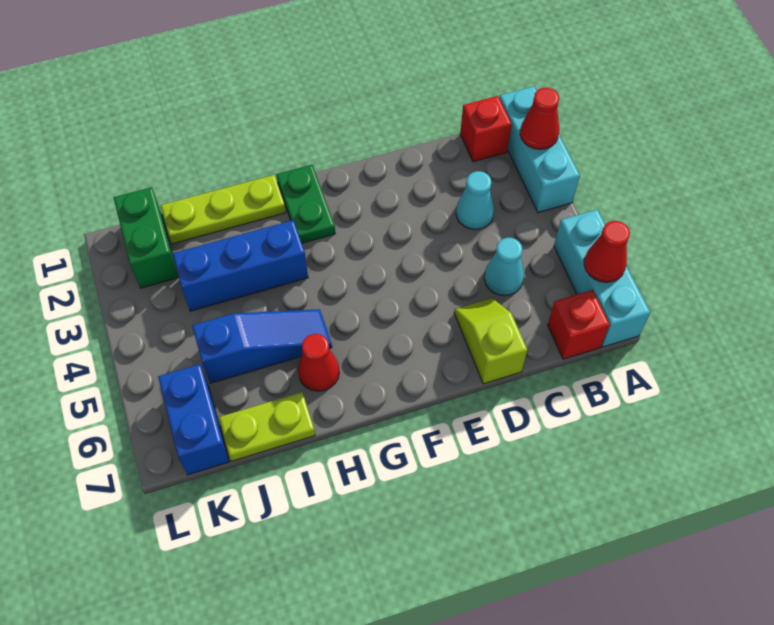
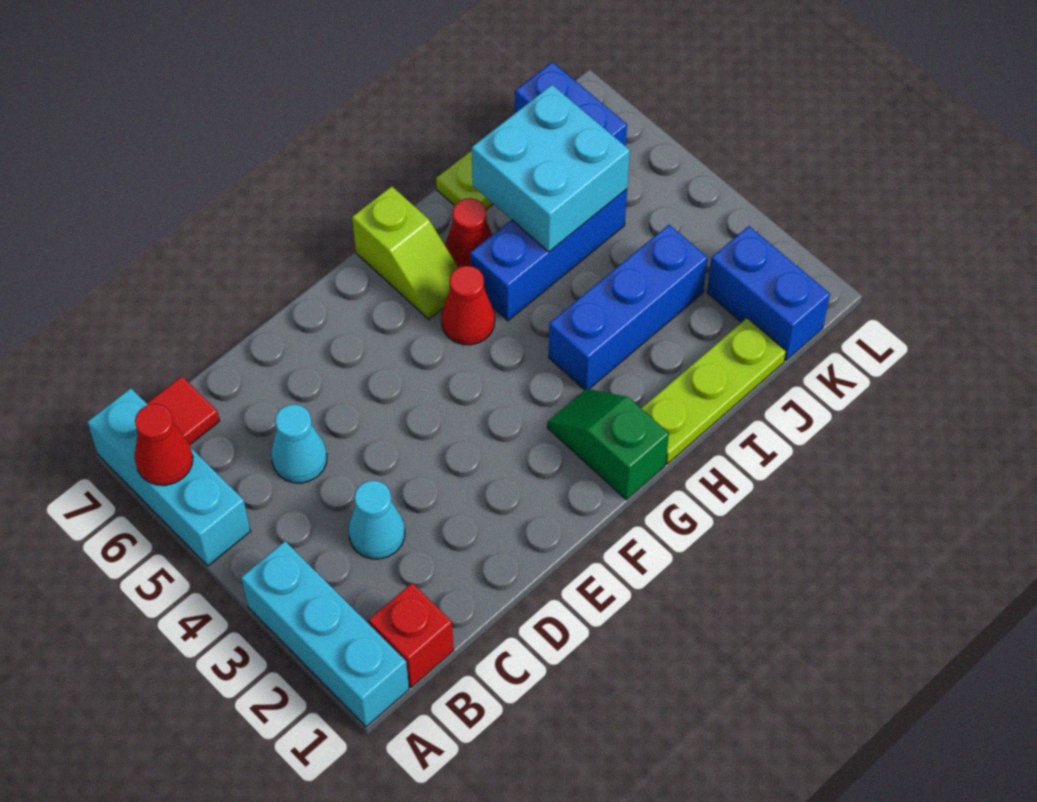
red cone A2 level 2 -> red cone G5 level 1
red brick B7 level 1 -> red tile B7 level 1
lime slope D6:D7 level 1 top 7 -> lime slope G6:G7 level 1 top 7
green plate G1:G2 level 1 -> green slope G1:G2 level 1 top 1
blue slope H5:J5 level 1 top J -> blue brick H5:J5 level 1
none -> cyan brick I5:J6 level 2
green brick K1:K2 level 1 -> blue brick K1:K2 level 1

